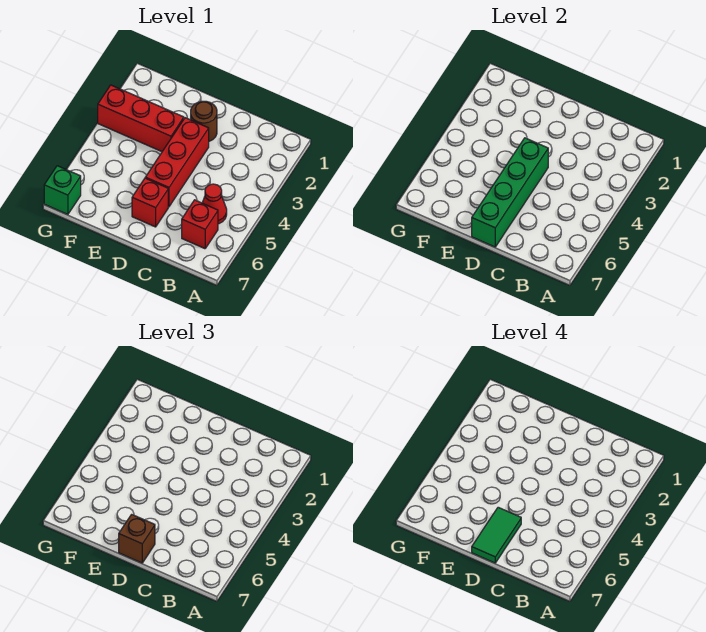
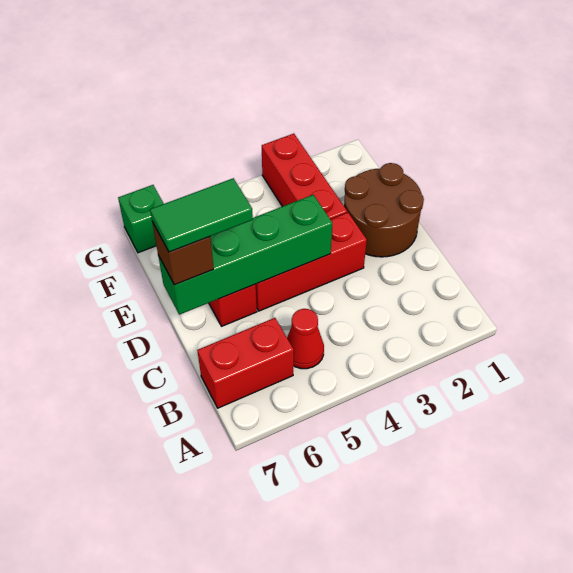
red brick B6 level 1 -> red brick B6:B7 level 1
brown round brick D2 level 1 -> brown round brick D1:E2 level 1

